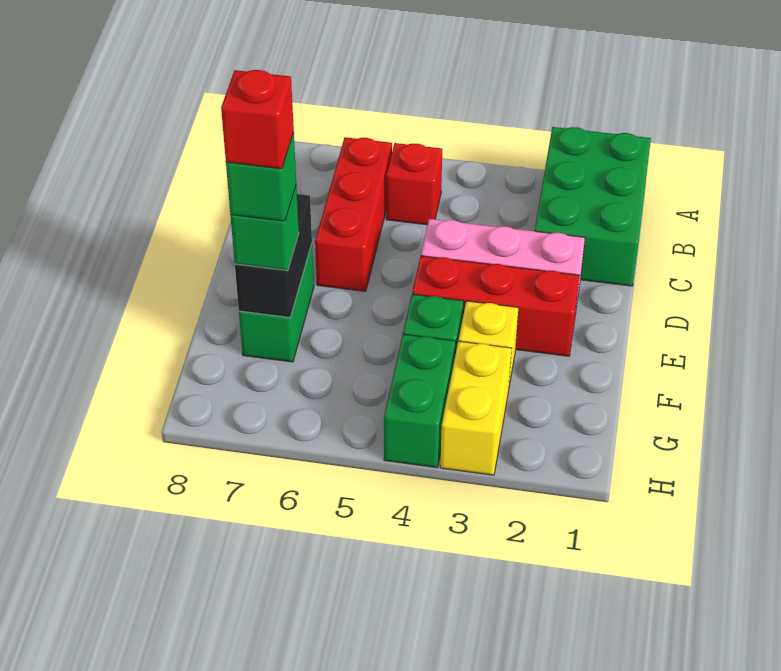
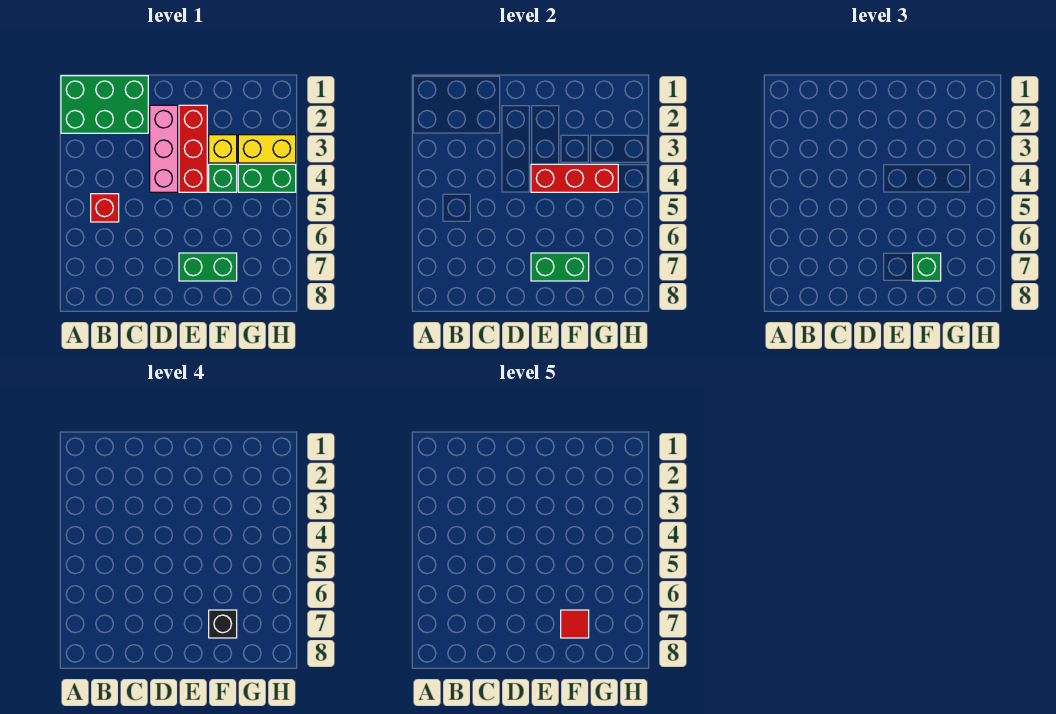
red brick B6:D6 level 1 -> red brick E4:G4 level 2
black brick E7:F7 level 2 -> green brick E7:F7 level 2
green brick F7 level 4 -> black brick F7 level 4
red brick F7 level 5 -> red tile F7 level 5

